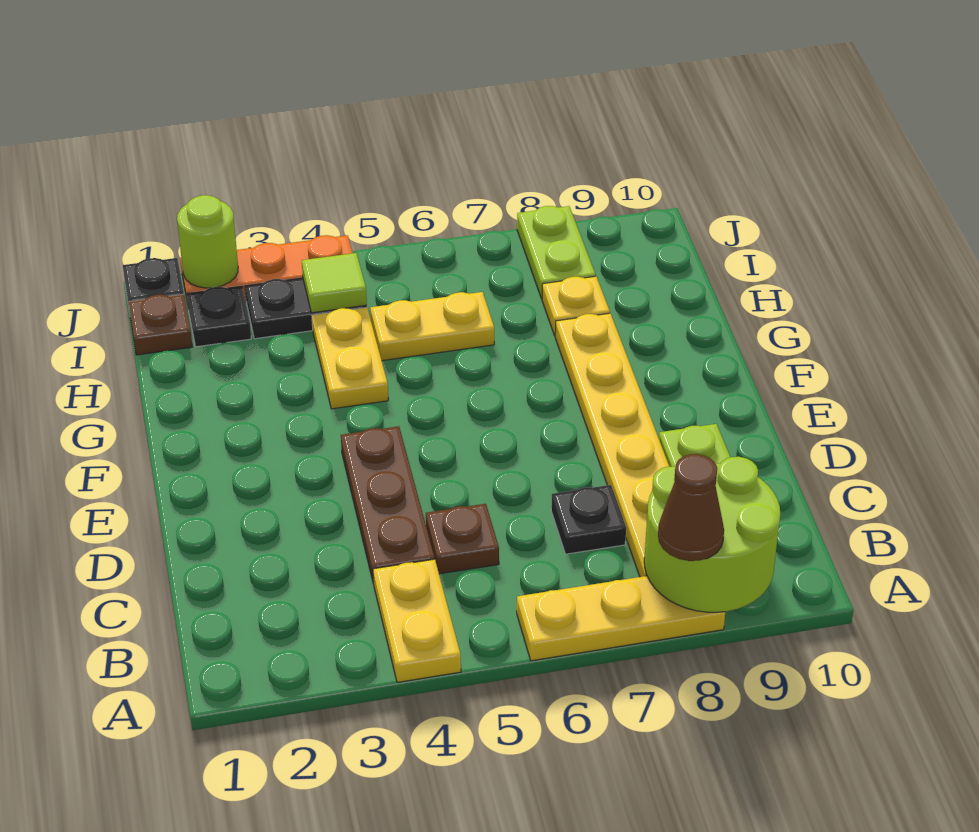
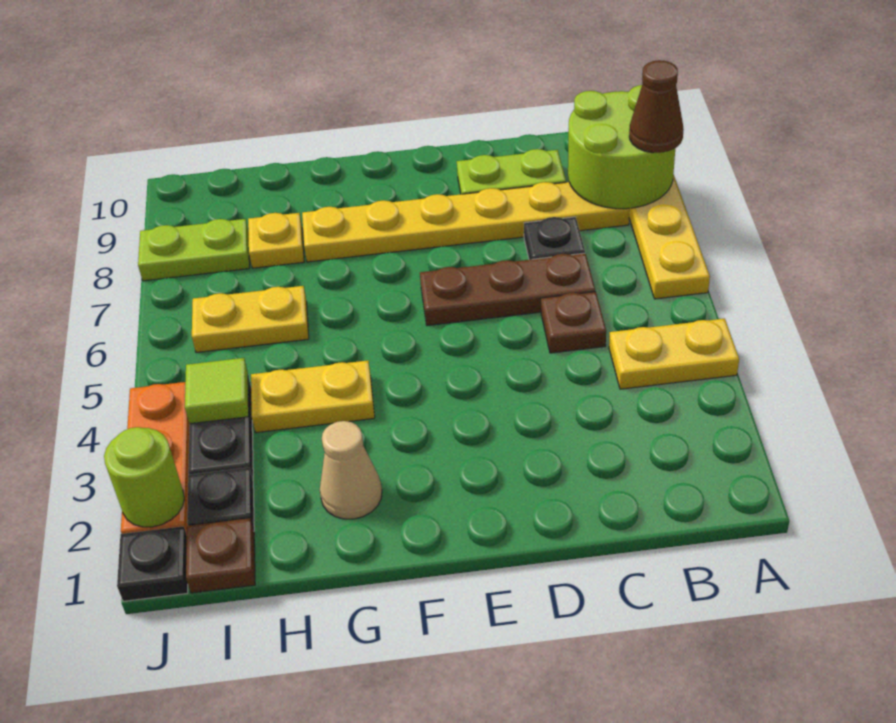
brown plate C4:E4 level 1 -> brown plate C6:E6 level 1
none -> tan cone G2 level 1
yellow plate H5:H6 level 1 -> yellow plate H6:I6 level 1

